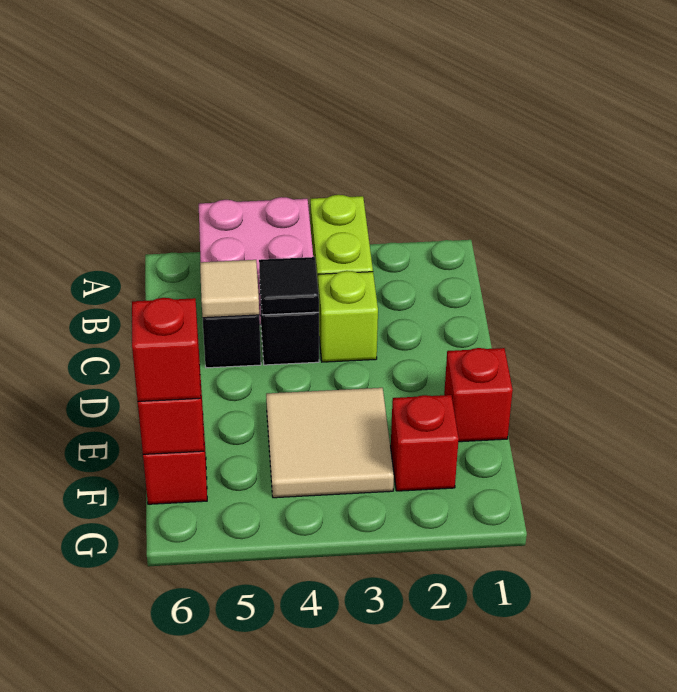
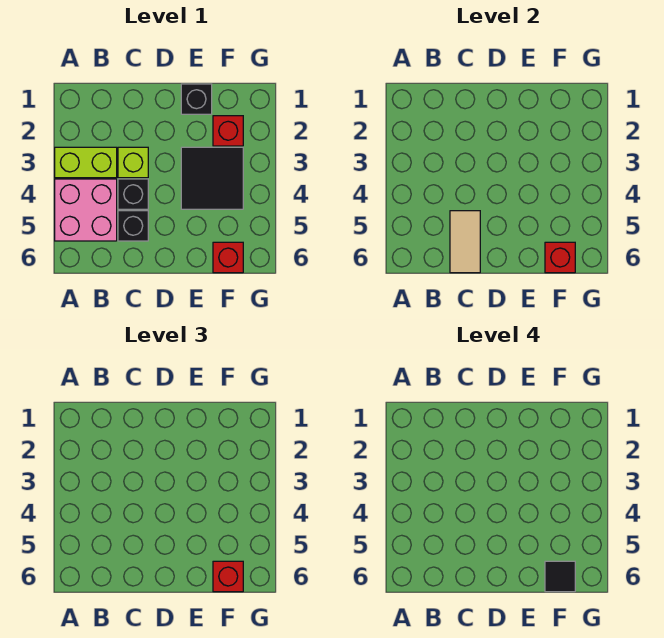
black tile C4 level 2 -> black tile F6 level 4
tan tile C5 level 2 -> tan tile C5:C6 level 2
red brick E1 level 1 -> black brick E1 level 1
tan tile E3:F4 level 1 -> black tile E3:F4 level 1

